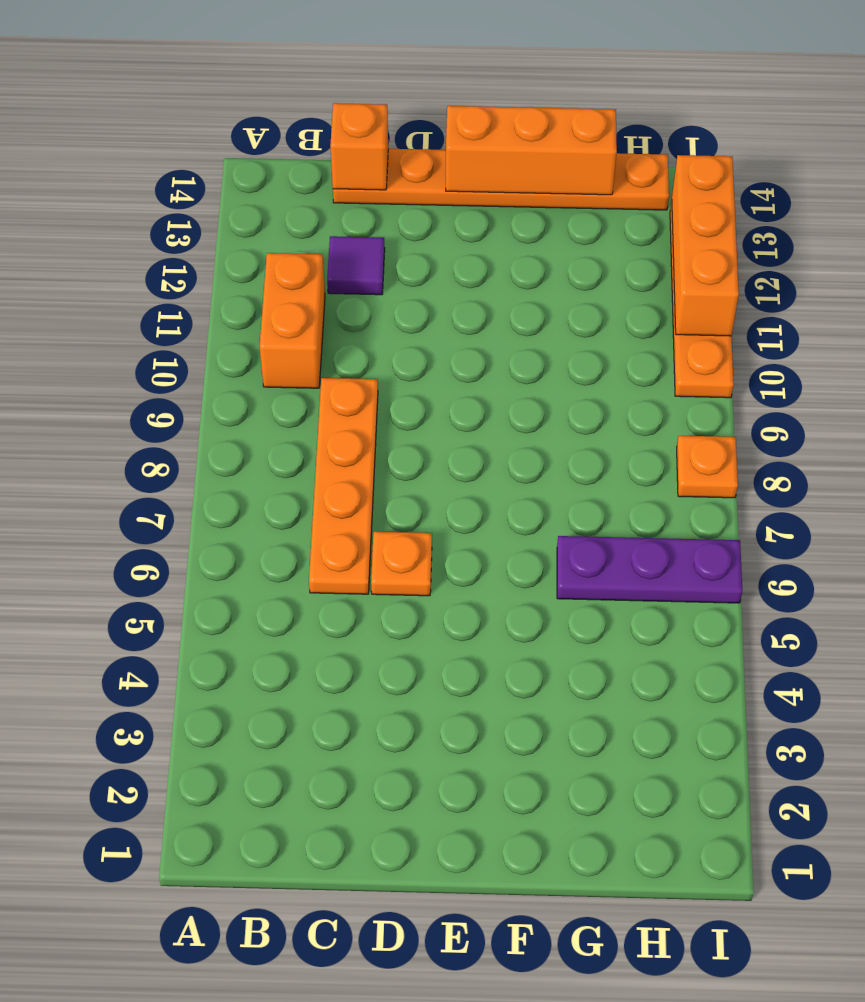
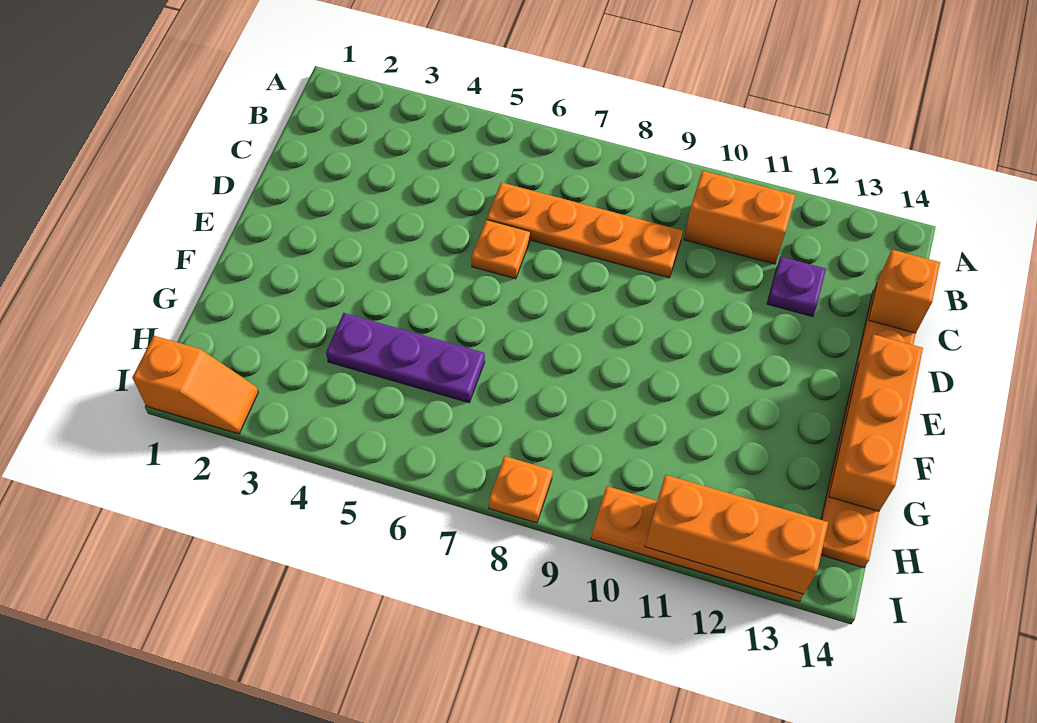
purple tile C12 level 1 -> purple plate C12 level 1
purple plate G6:I6 level 1 -> purple plate G4:G6 level 1
none -> orange slope I1:I2 level 1 top 1

